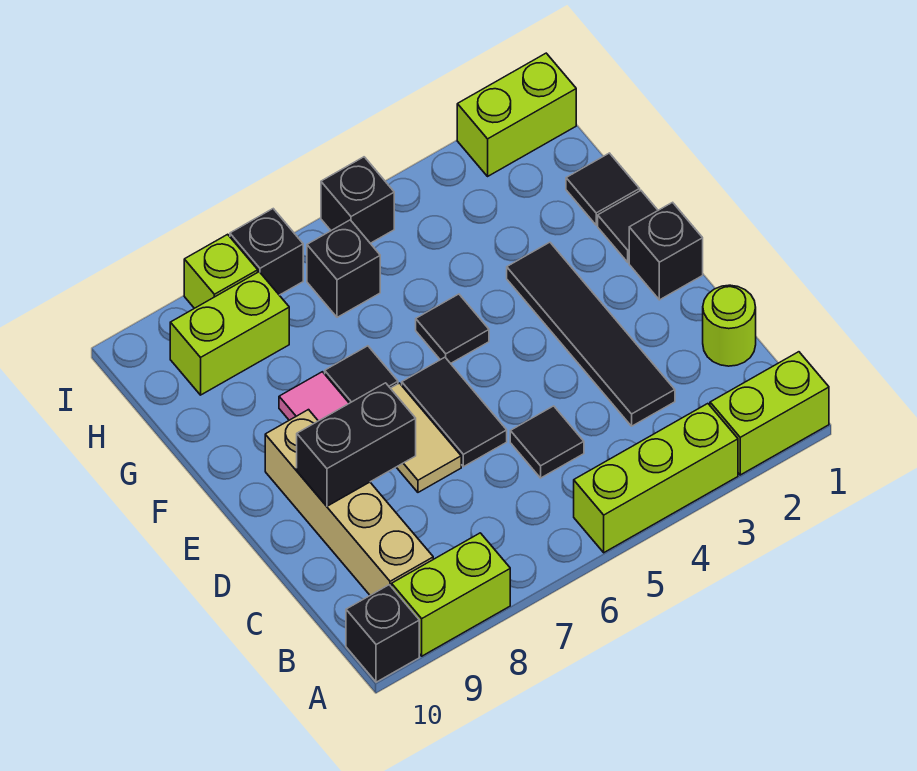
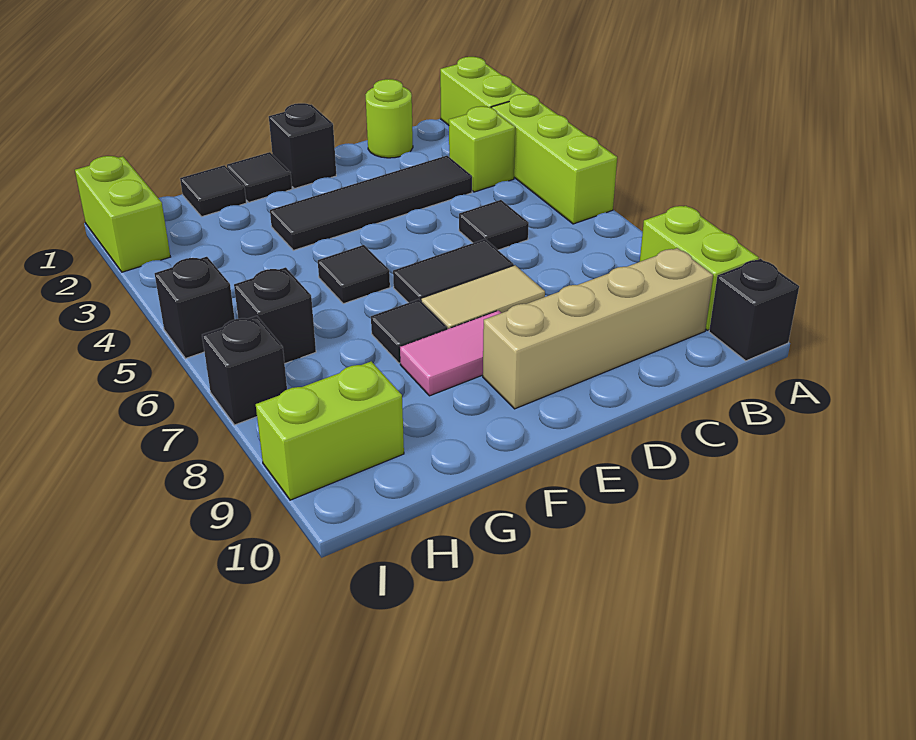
black brick D8:D9 level 2 -> none
lime brick H8:H9 level 1 -> lime brick H9:I9 level 1
lime brick I8 level 1 -> lime brick B3 level 1

